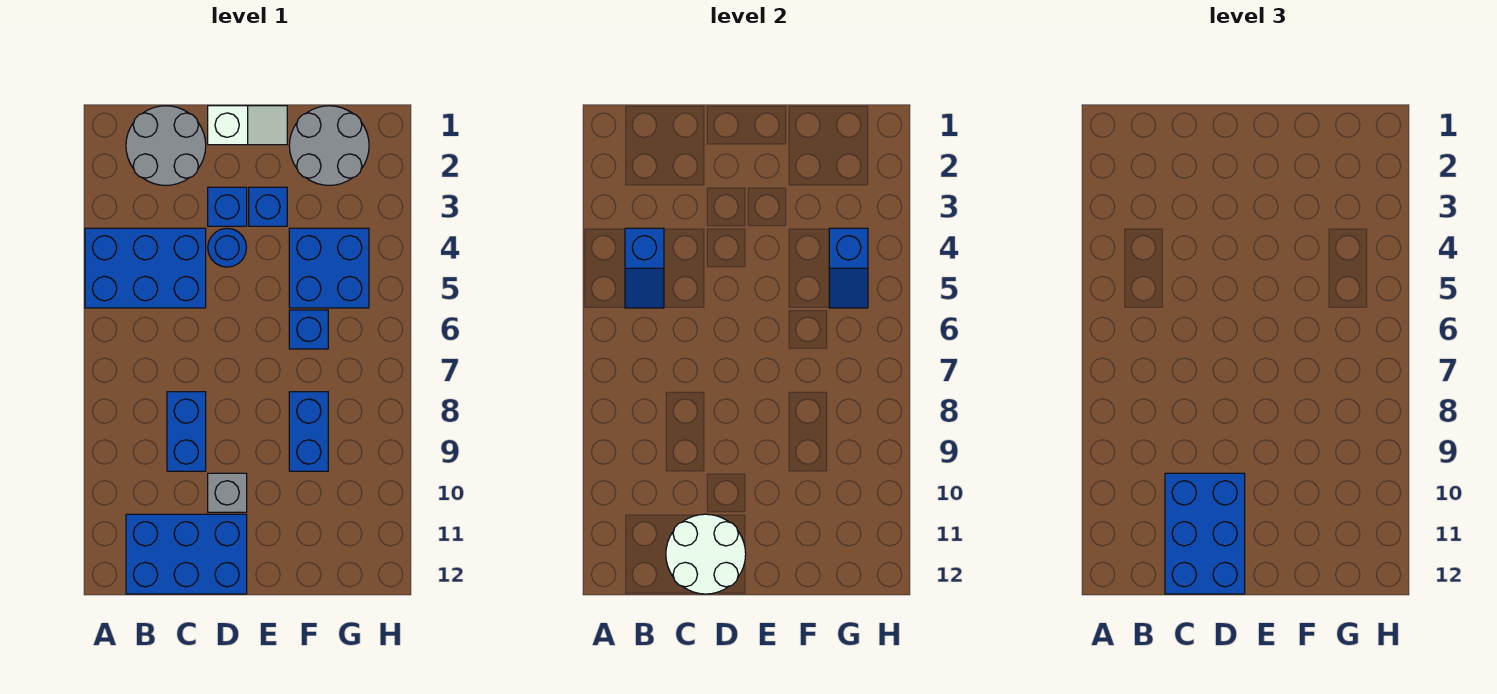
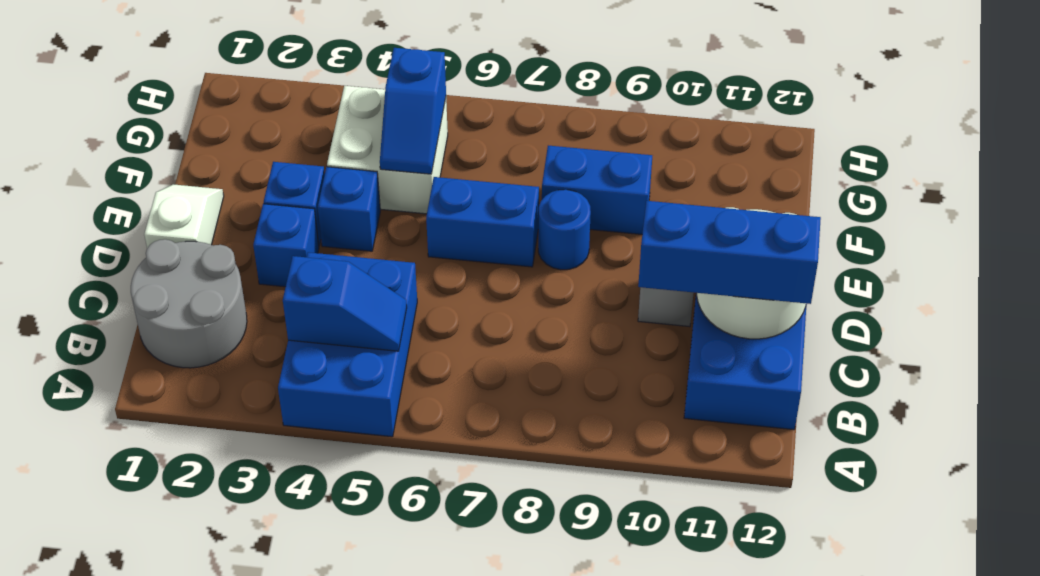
blue brick C8:C9 level 1 -> blue brick E6:E7 level 1
blue brick C10:D12 level 3 -> blue brick C10:C12 level 3
blue round brick D4 level 1 -> blue round brick E8 level 1
grey round brick F1:G2 level 1 -> none
blue brick F4:G5 level 1 -> white brick F4:G5 level 1
blue brick F6 level 1 -> blue brick E4 level 1
blue slope G4:G5 level 2 top 4 -> blue slope F5:G5 level 2 top G

